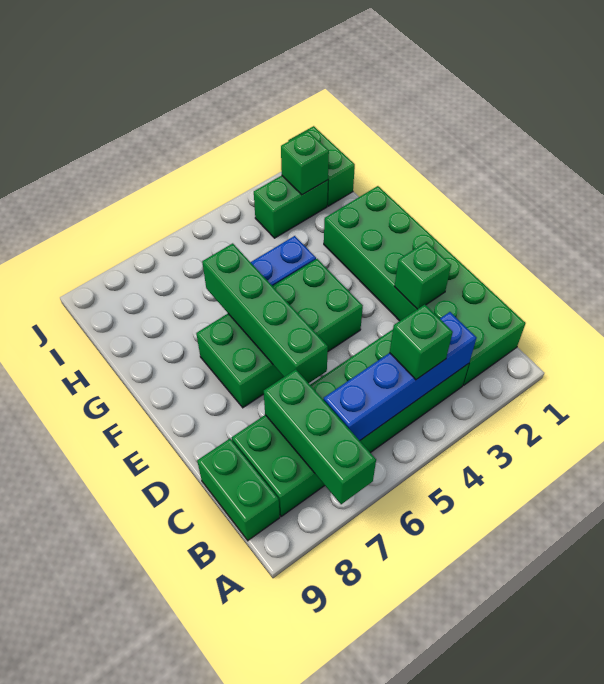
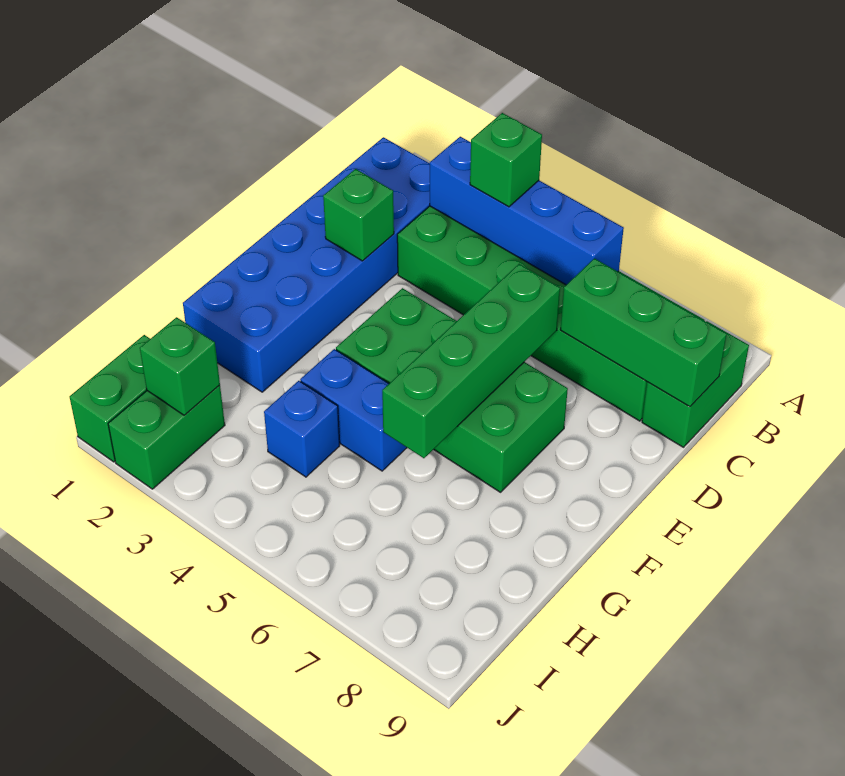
green brick A7:C7 level 2 -> green brick C7:C9 level 2
green brick B1:G2 level 1 -> blue brick B1:G2 level 1
none -> blue brick H4 level 1
green brick I2:I3 level 1 -> green brick I2:J2 level 1

